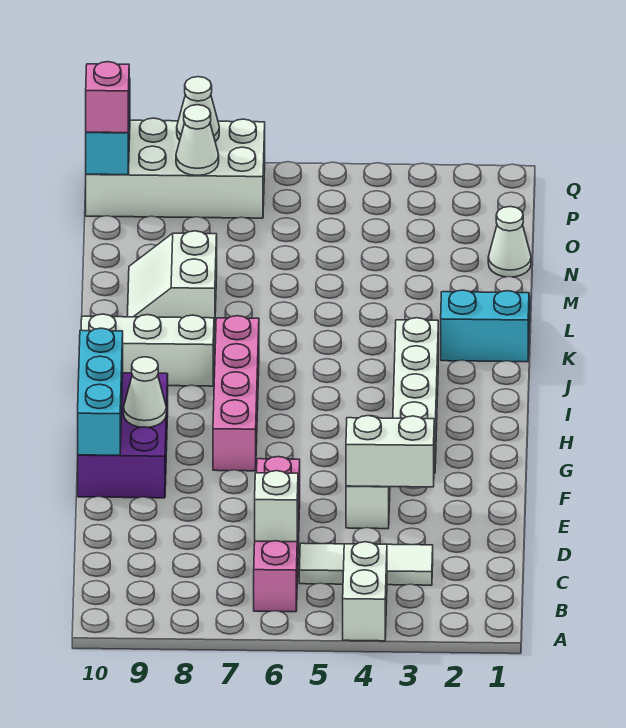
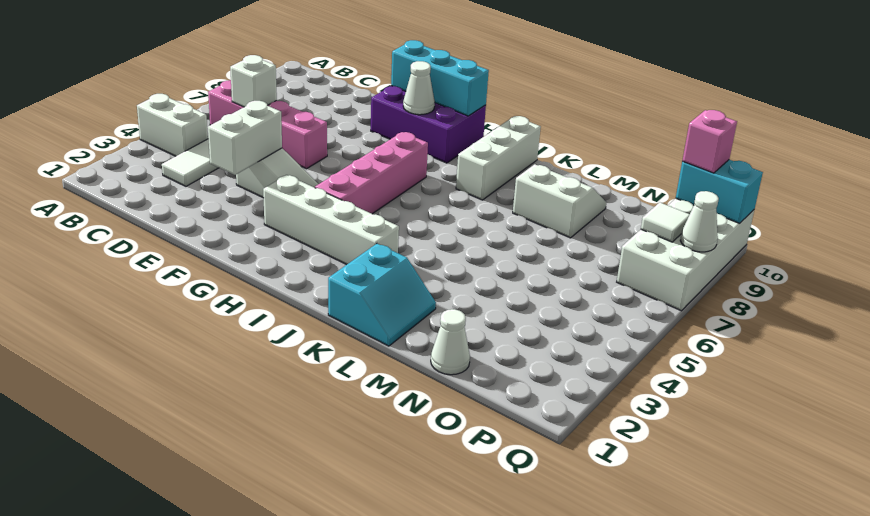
pink brick G7:J7 level 1 -> pink brick H4:H7 level 1
white cone P8 level 2 -> white tile P8 level 2

